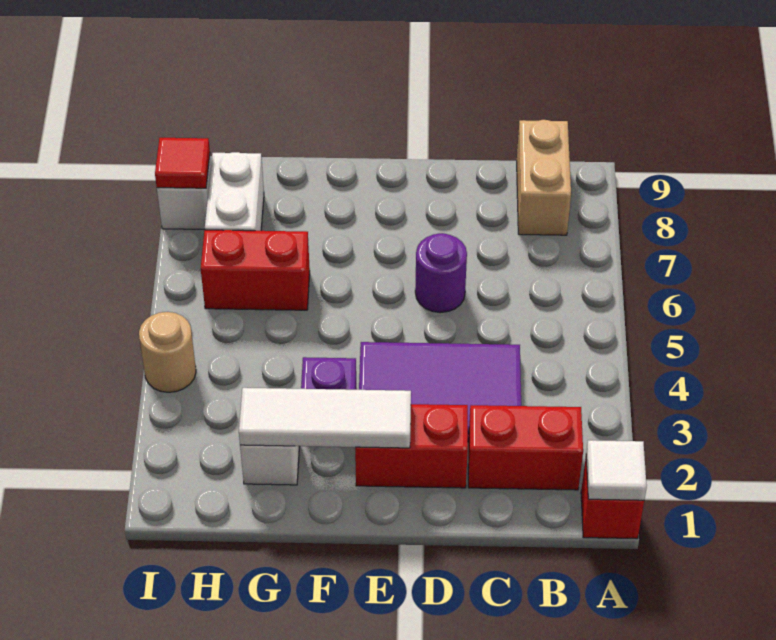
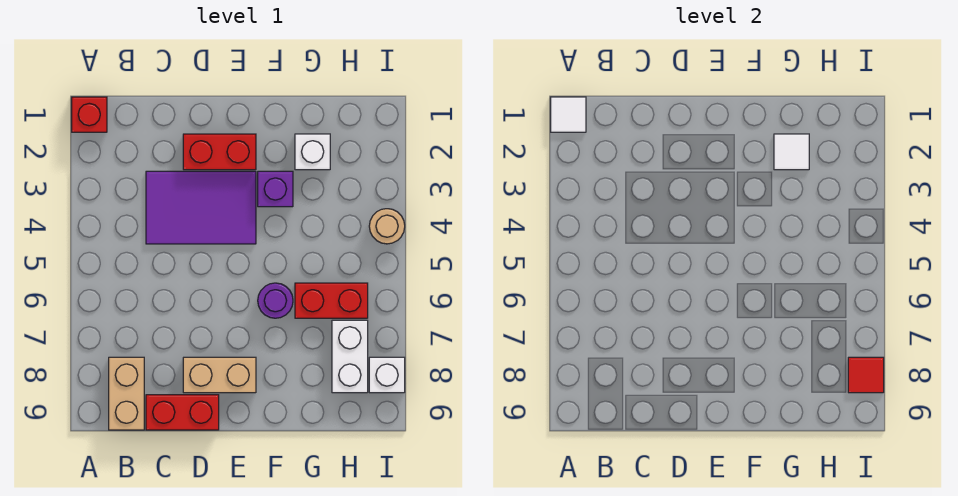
red brick B2:C2 level 1 -> red brick C9:D9 level 1
purple round brick D6 level 1 -> purple round brick F6 level 1
none -> tan brick D8:E8 level 1
white tile E2:G2 level 2 -> white tile G2 level 2

